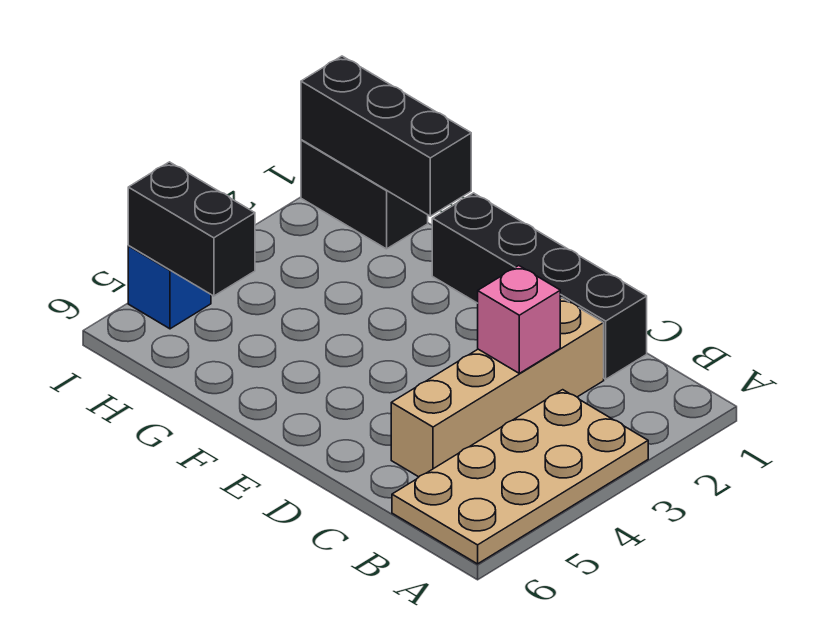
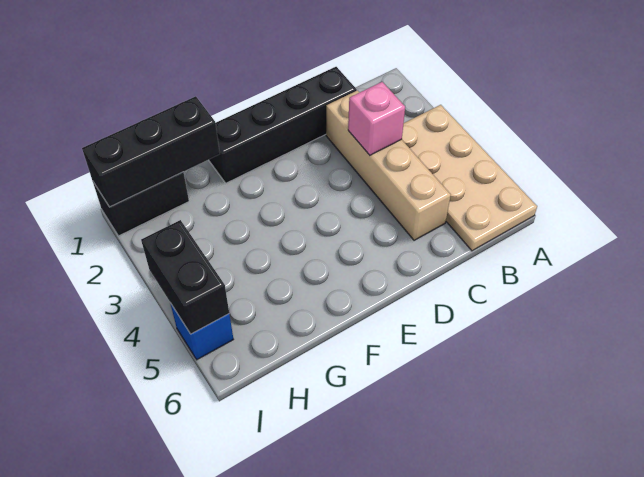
black brick H5:I5 level 2 -> black brick I4:I5 level 2

